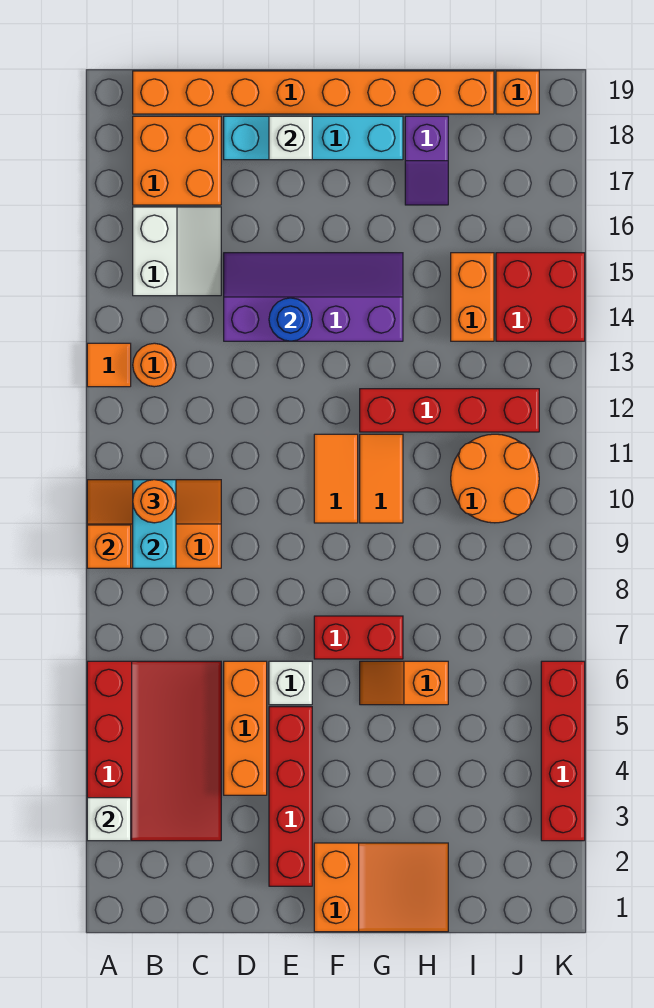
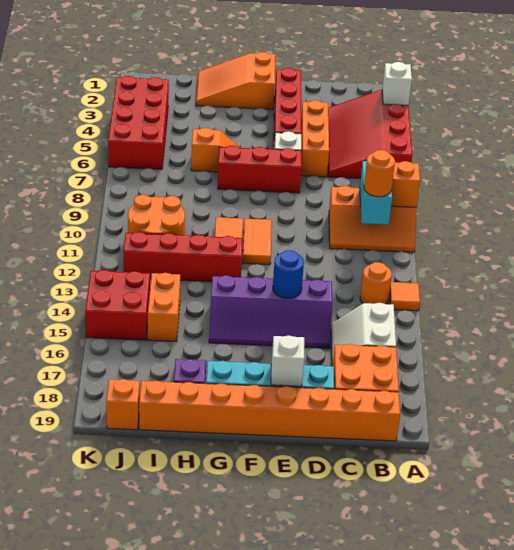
red brick F7:G7 level 1 -> red brick E7:G7 level 1
red brick K3:K6 level 1 -> red brick J3:K6 level 1

